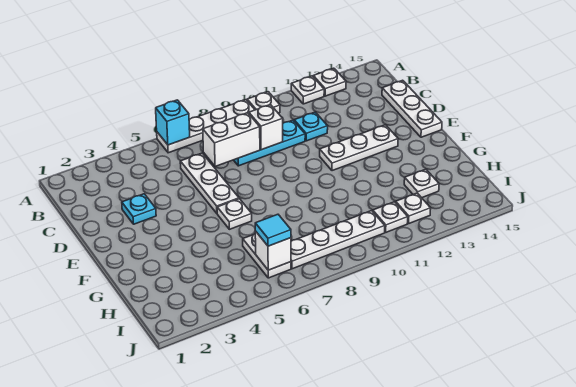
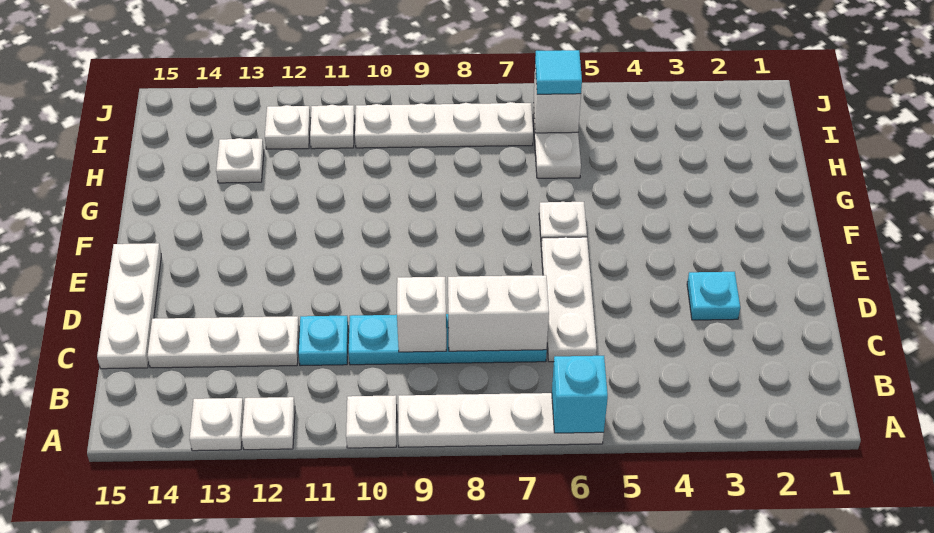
cyan plate C8:C10 level 1 -> cyan plate C7:C10 level 1
white plate E11:E13 level 1 -> white plate C12:C14 level 1

